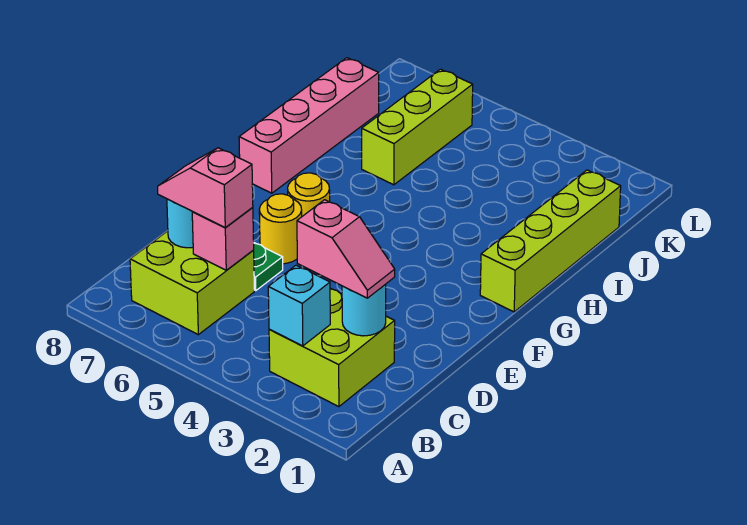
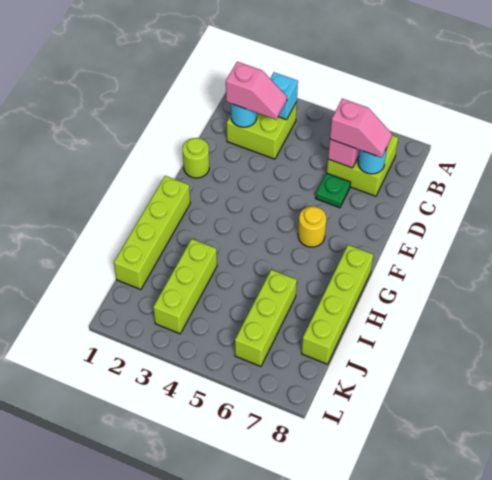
pink slope C2:C3 level 3 top 3 -> pink slope C2:C3 level 3 top 2
none -> lime round brick E1 level 1
yellow round brick E6 level 1 -> none
pink brick G8:J8 level 1 -> lime brick G8:J8 level 1
none -> lime brick I3:K3 level 1

